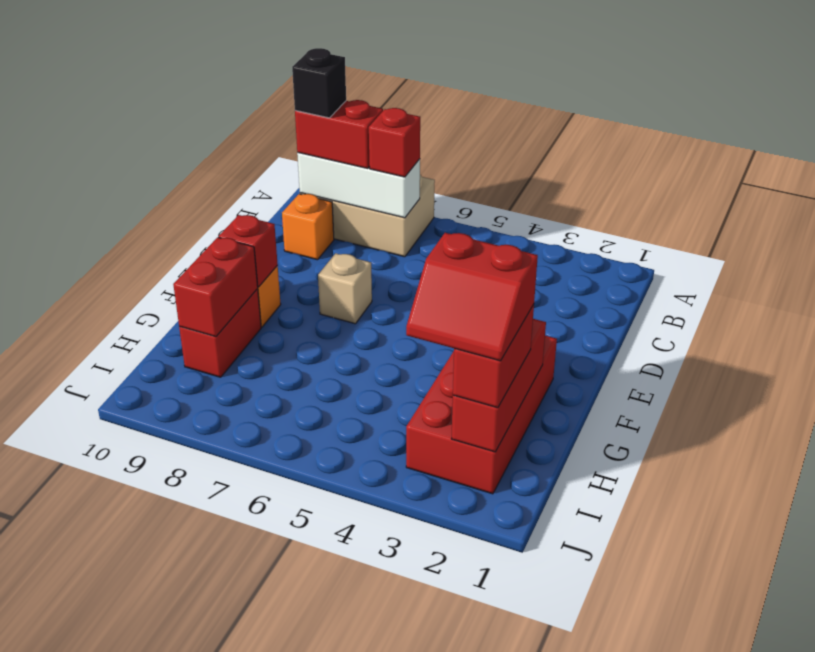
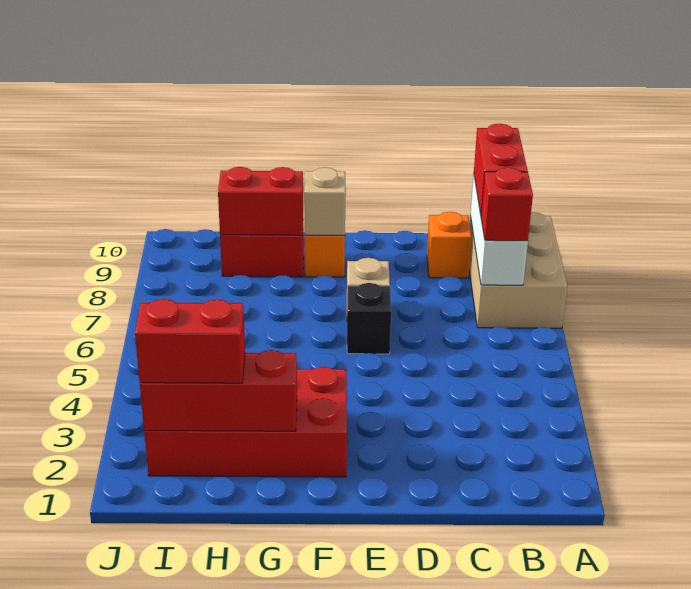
black brick B9 level 4 -> black brick E6 level 1
red brick F9 level 2 -> tan brick F9 level 2
red slope H2:I3 level 4 top H -> none

